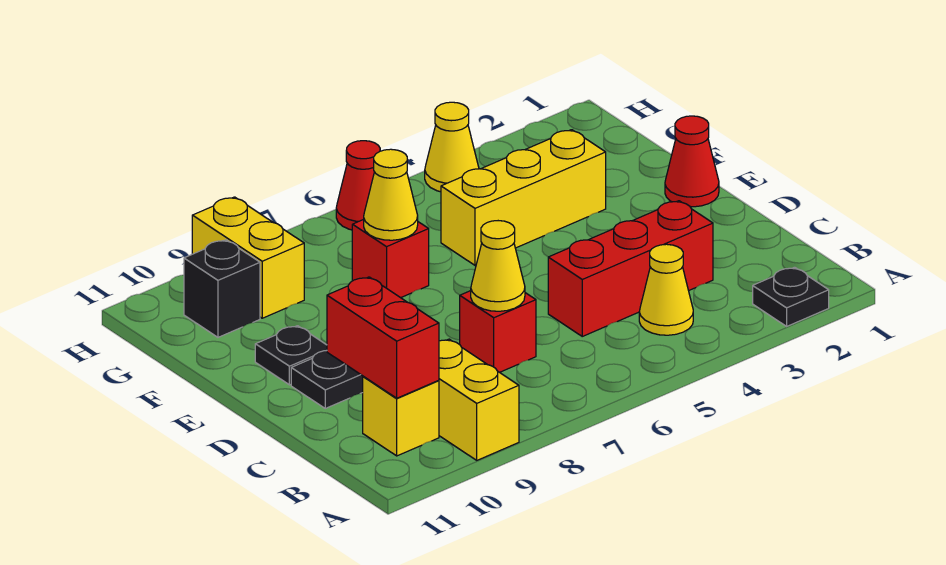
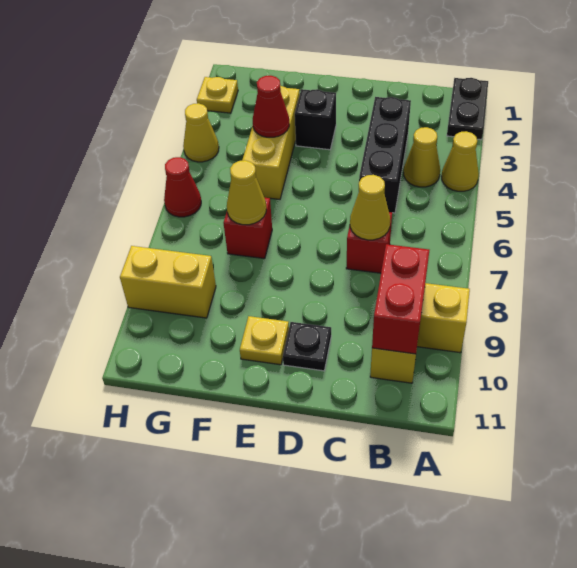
black plate A2 level 1 -> black plate A1:A2 level 1
none -> yellow cone A4 level 1
red brick B10:C10 level 2 -> red brick B9:B10 level 2
red brick C3:C5 level 1 -> black brick C3:C5 level 1
red cone E1 level 1 -> red cone F4 level 2
black plate E10 level 1 -> yellow plate E10 level 1
black brick G10 level 1 -> black brick E3 level 1
none -> yellow plate H2 level 1

